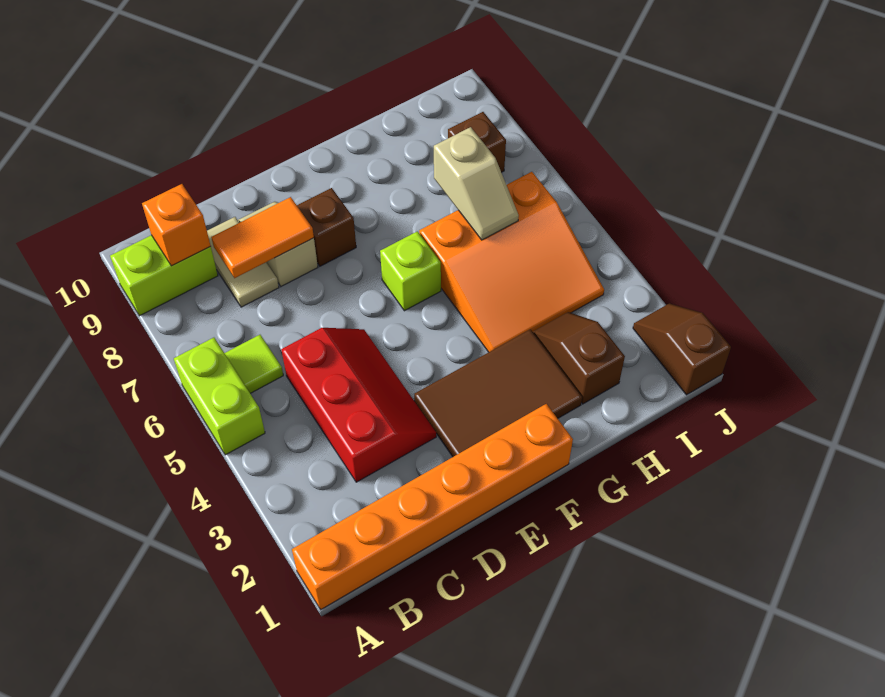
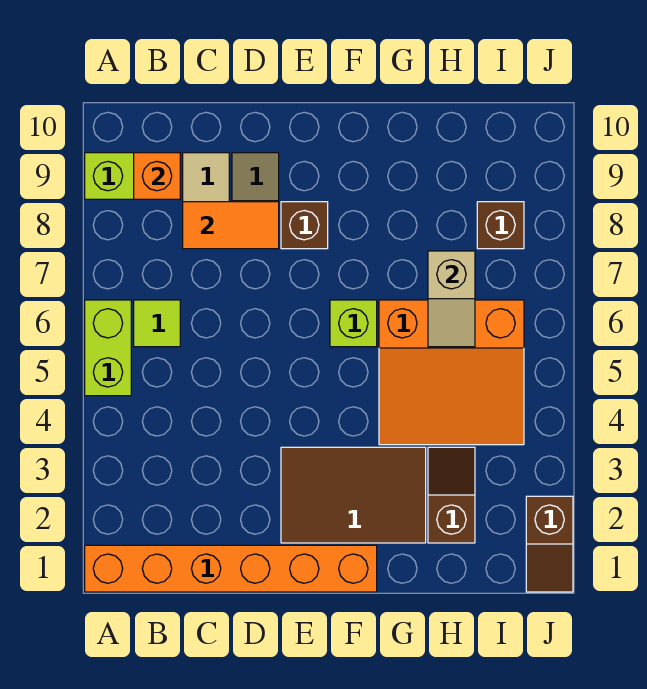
red slope C3:D5 level 1 top C -> none
brown slope J1:J2 level 1 top 1 -> brown slope J1:J2 level 1 top 2

